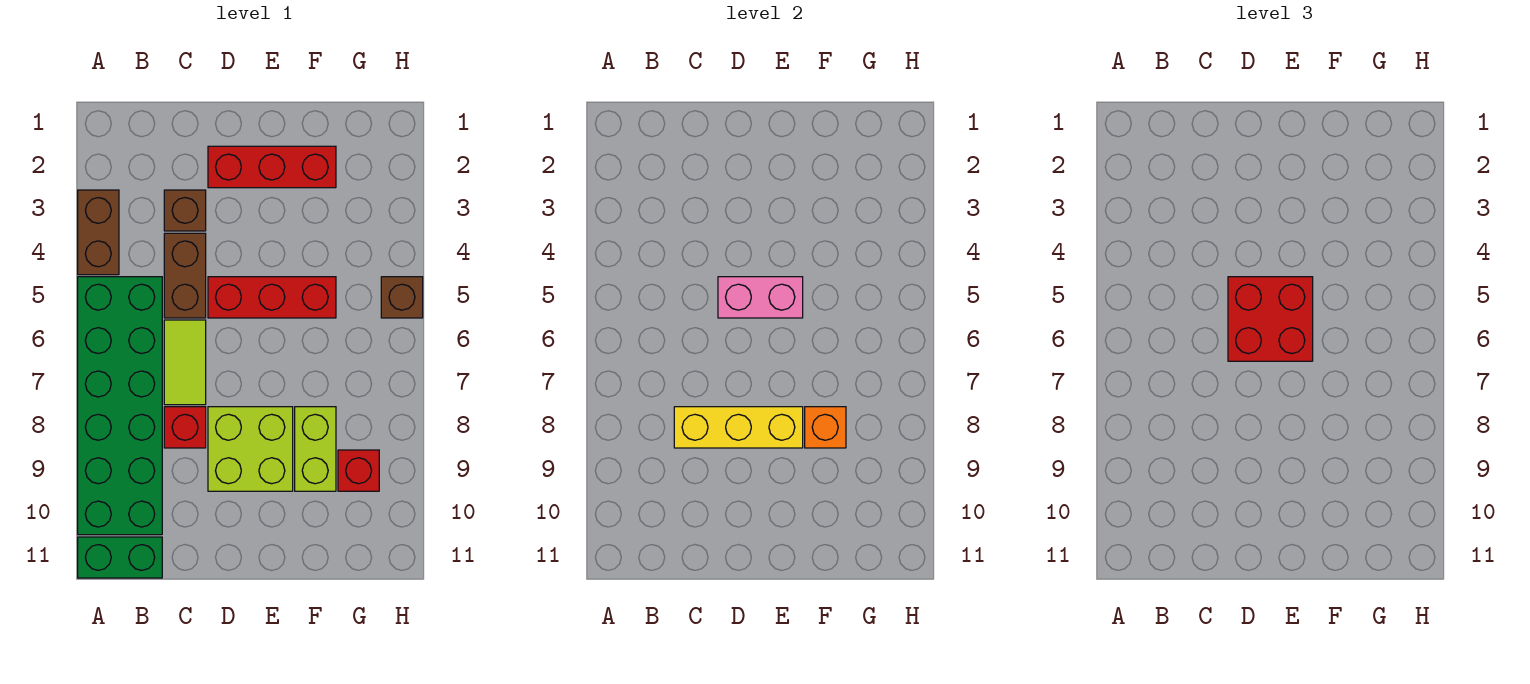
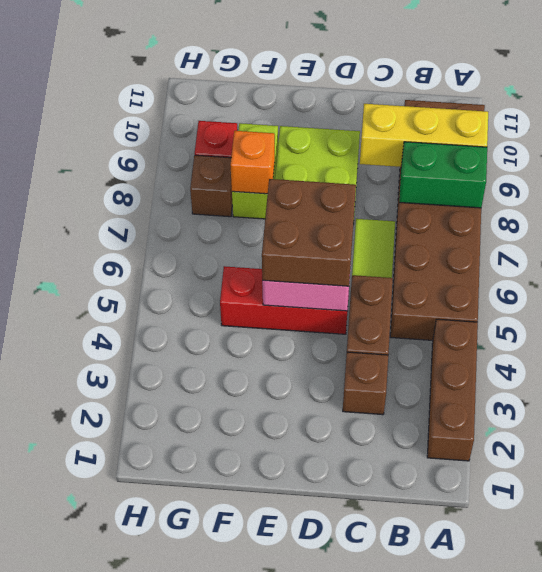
brown brick A3:A4 level 1 -> brown brick A2:A4 level 1
green brick A5:B10 level 1 -> brown brick A5:B10 level 1
green brick A11:B11 level 1 -> green brick A8:B8 level 2
red brick C8 level 1 -> none
yellow brick C8:E8 level 2 -> yellow brick A9:C9 level 2
red brick D2:F2 level 1 -> none
red brick D5:E6 level 3 -> brown brick D5:E6 level 3
brown brick H5 level 1 -> brown brick G8 level 1

